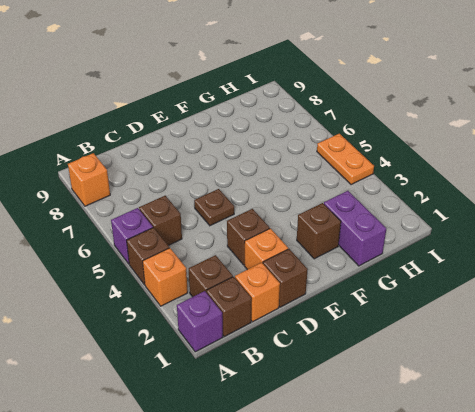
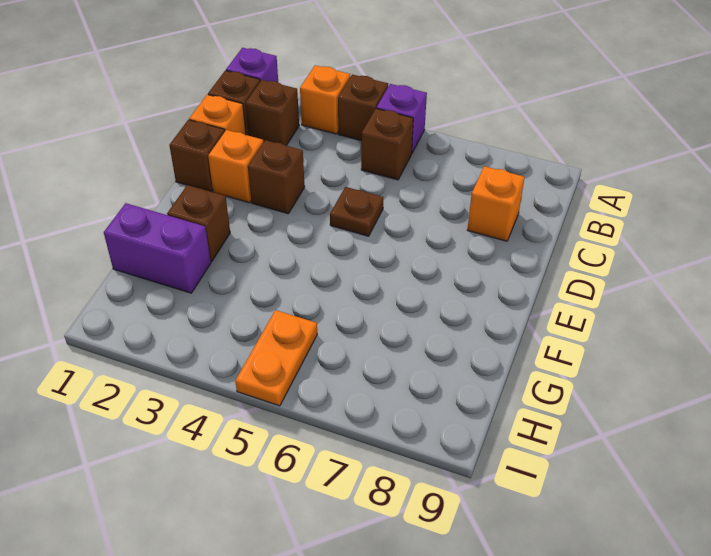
orange brick A8 level 1 -> orange brick C8 level 1
orange plate I4:I5 level 1 -> orange plate H5:I5 level 1

